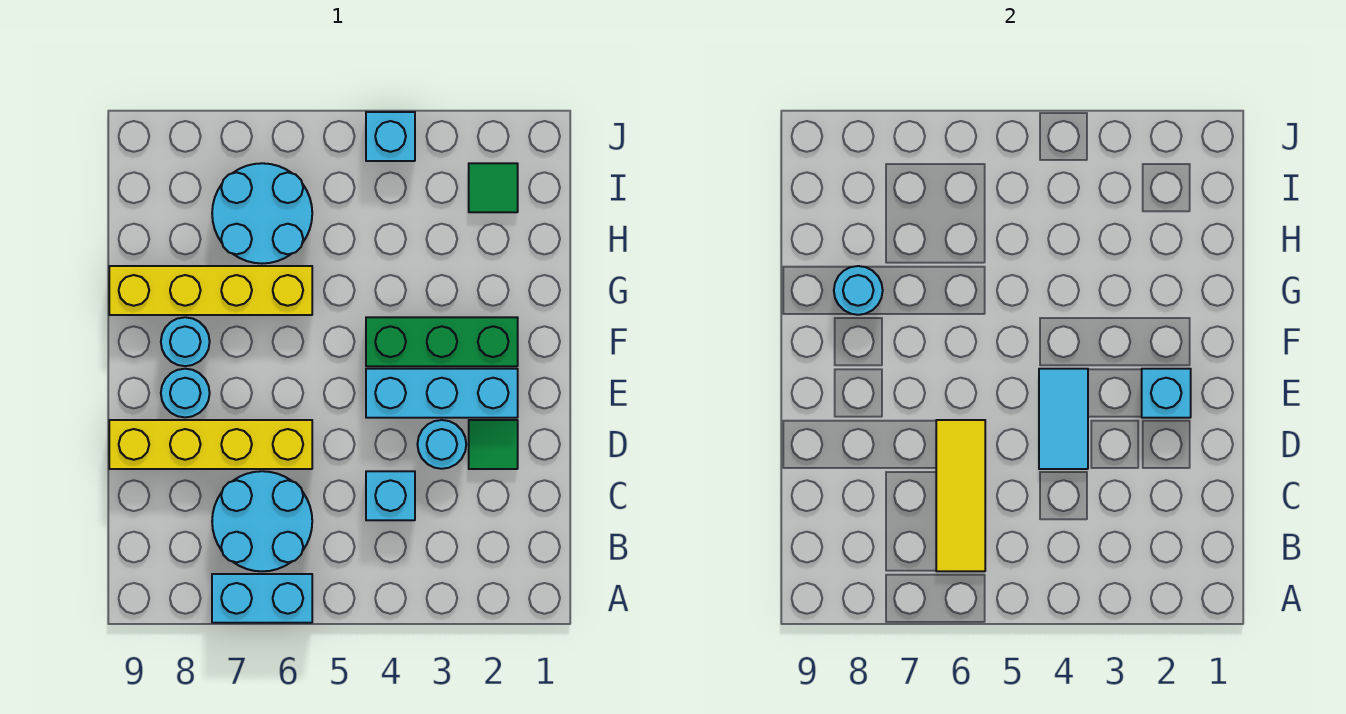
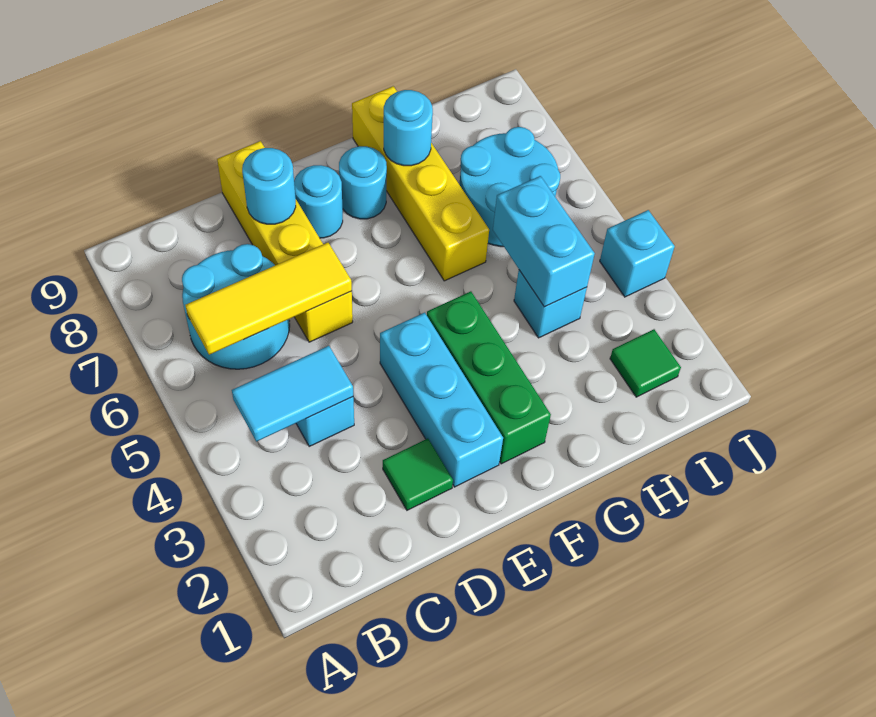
cyan brick A6:A7 level 1 -> cyan brick H4:H5 level 2
cyan round brick D3 level 1 -> cyan round brick D8 level 2
cyan tile D4:E4 level 2 -> cyan tile B4:C4 level 2
cyan brick E2 level 2 -> cyan brick H4 level 1

